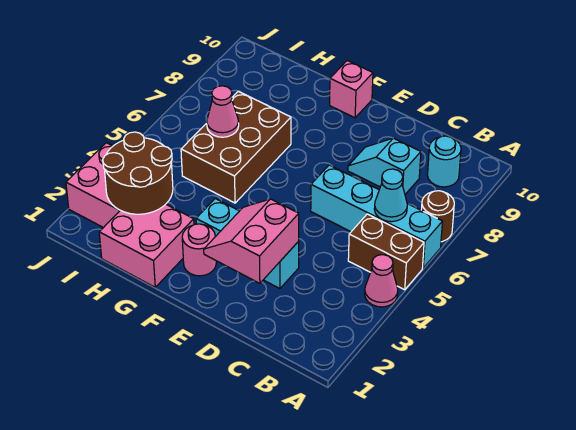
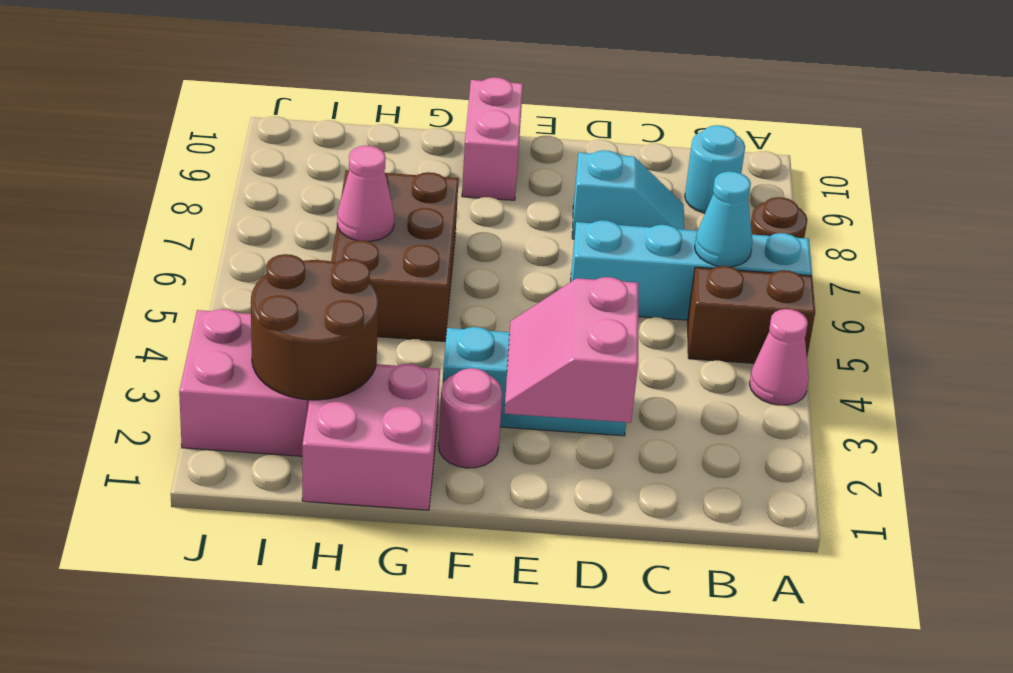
cyan slope C8:D8 level 1 top C -> cyan slope C8:D8 level 1 top D
pink brick F10 level 1 -> pink brick F9:F10 level 1

